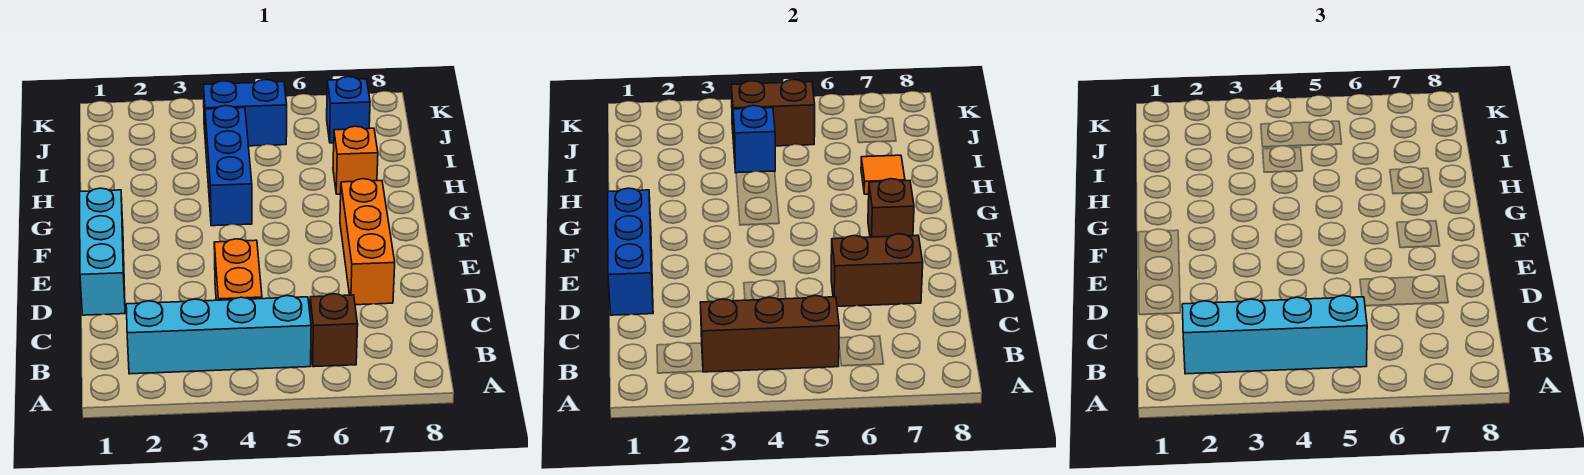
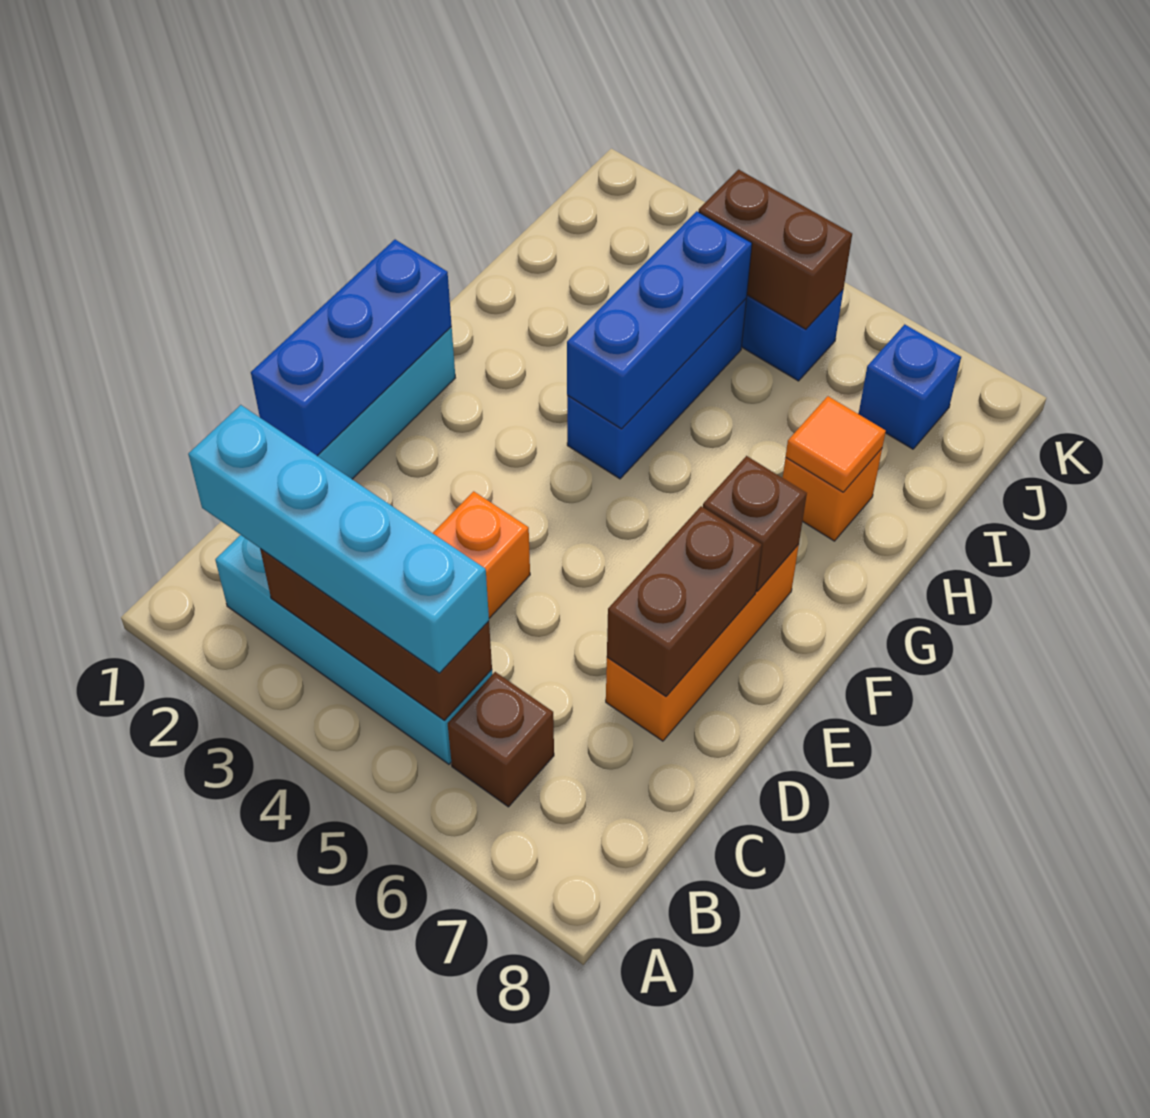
brown brick D6:D7 level 2 -> brown brick D7:E7 level 2
blue brick I4 level 2 -> blue brick G4:I4 level 2

